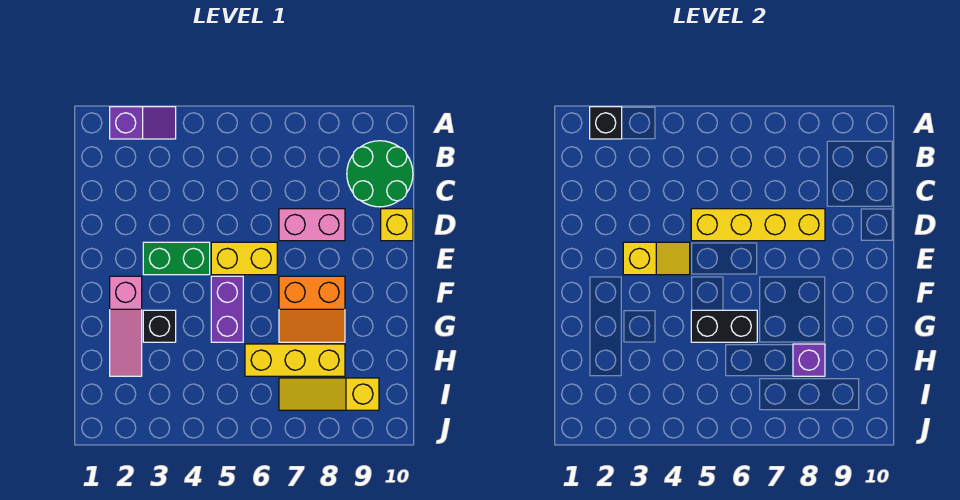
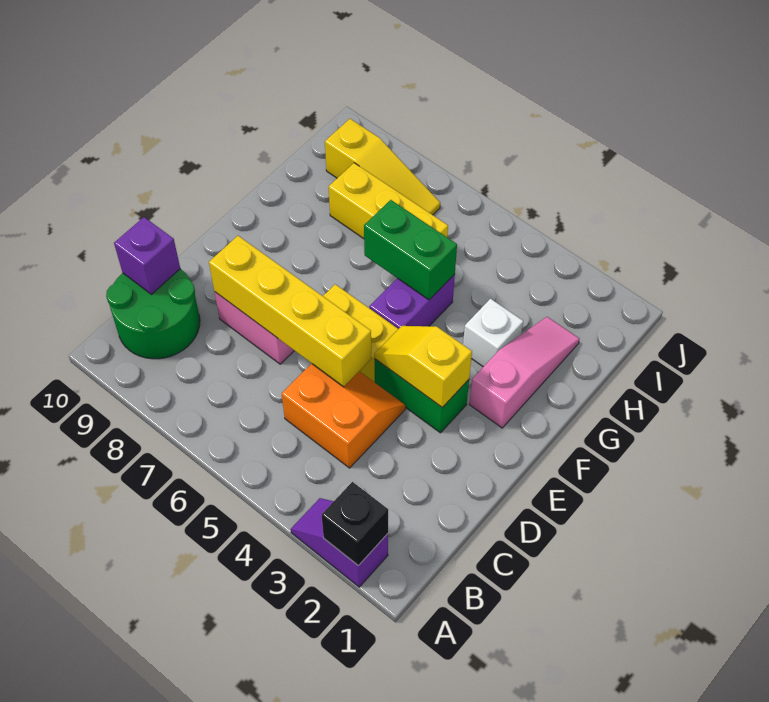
yellow brick D10 level 1 -> none
orange slope F7:G8 level 1 top F -> orange slope C4:D5 level 1 top C
black brick G3 level 1 -> white brick G3 level 1
black brick G5:G6 level 2 -> green brick G5:G6 level 2
purple brick H8 level 2 -> purple brick C10 level 2

